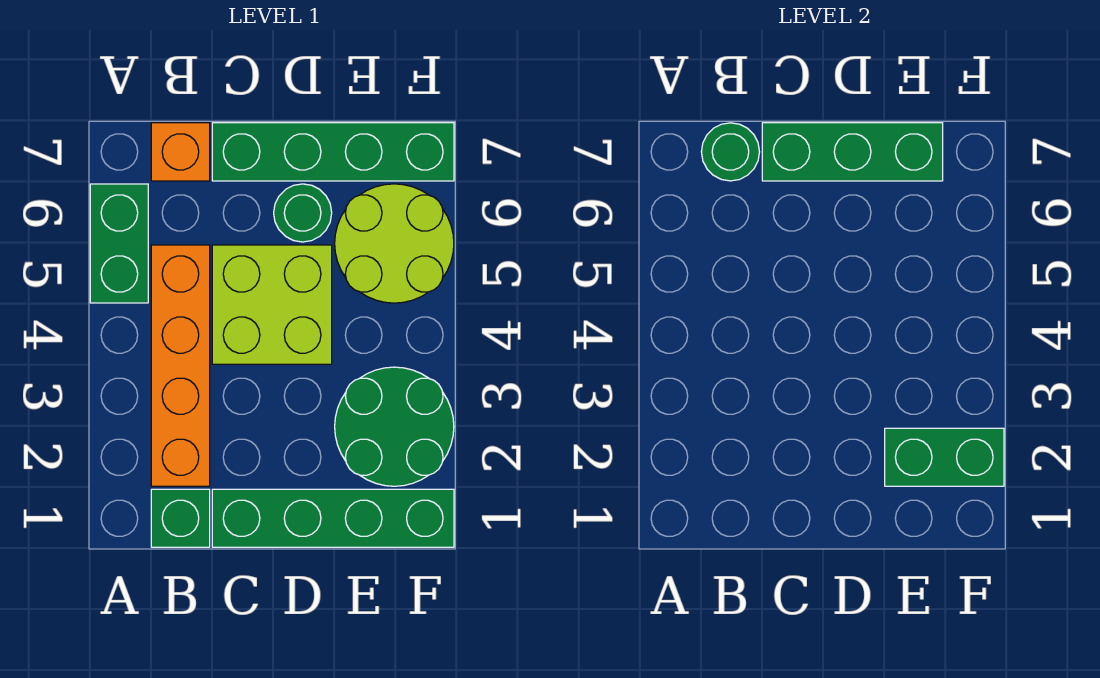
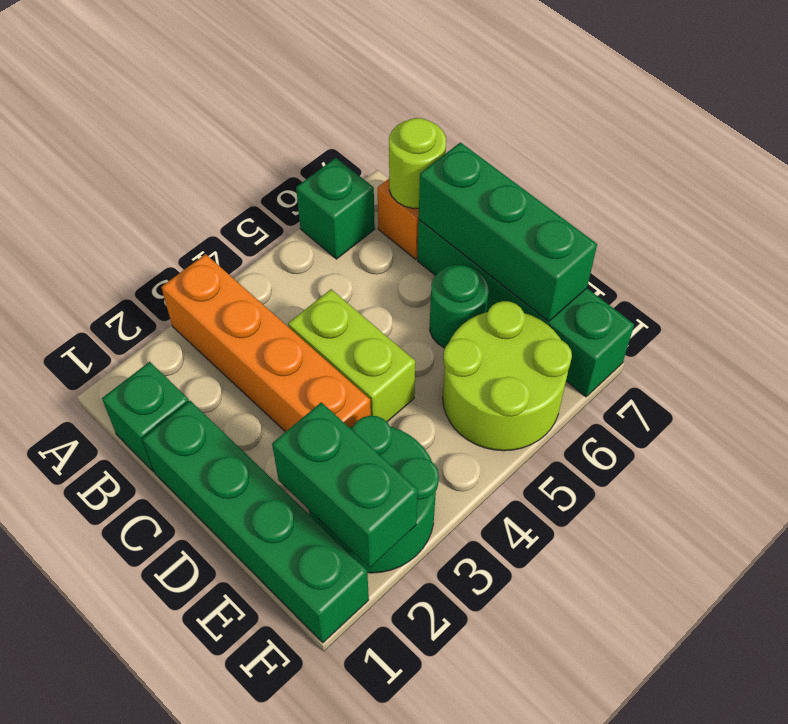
green brick A5:A6 level 1 -> green brick A6 level 1
orange brick B2:B5 level 1 -> orange brick A3:D3 level 1
green round brick B7 level 2 -> lime round brick B7 level 2
lime brick C4:D5 level 1 -> lime brick C4:D4 level 1

